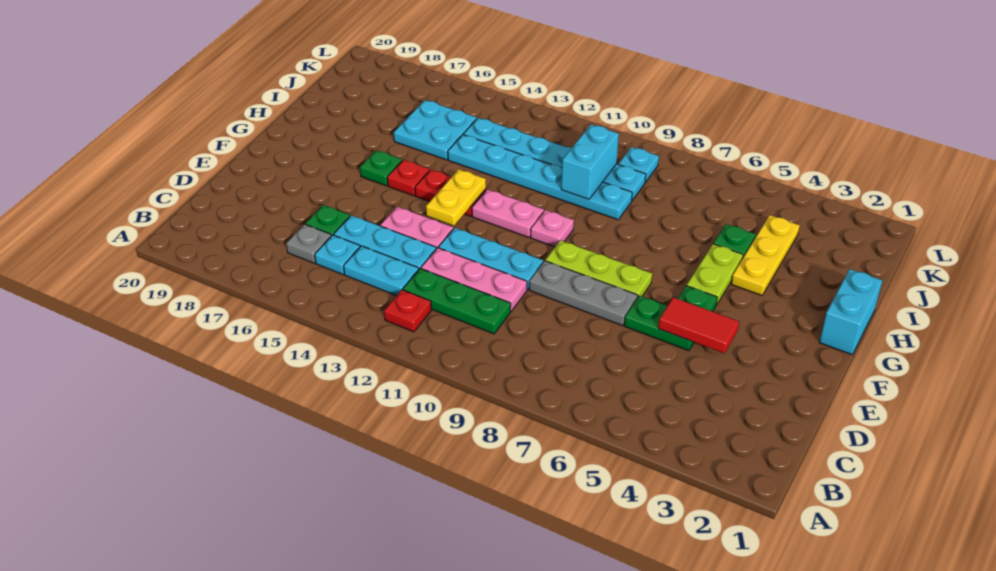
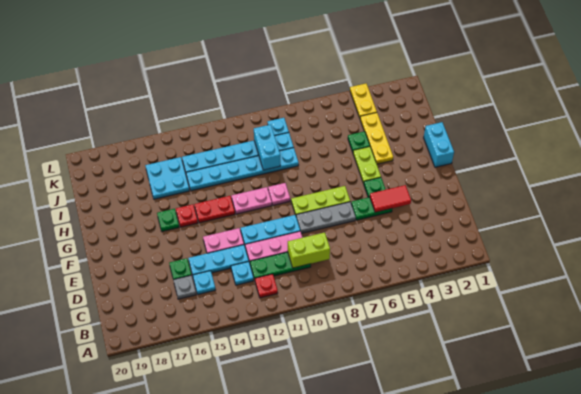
none -> lime brick C9:C10 level 2
cyan plate C13:C14 level 1 -> cyan plate C13 level 1
yellow plate F13:G13 level 2 -> yellow plate K4:L4 level 1

